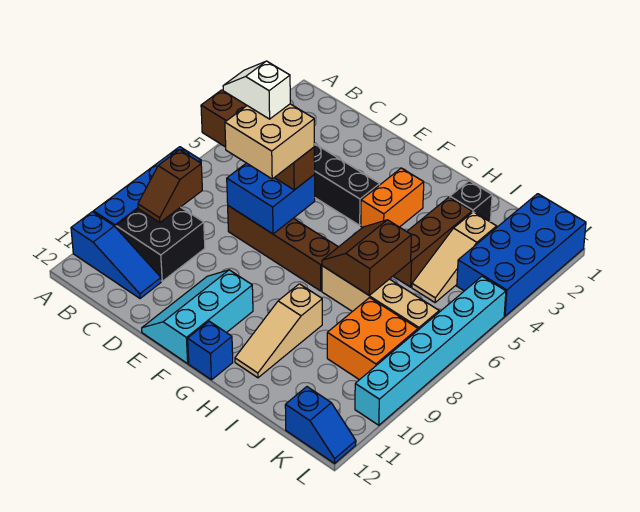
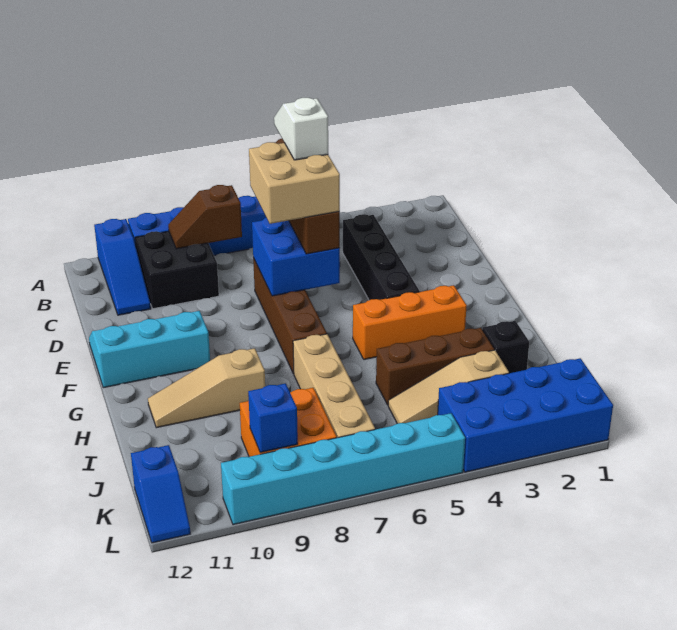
orange brick G3:G4 level 1 -> orange brick G3:G5 level 1
blue brick G12 level 1 -> blue brick K9 level 2
brown slope H6:I7 level 2 top I -> none

